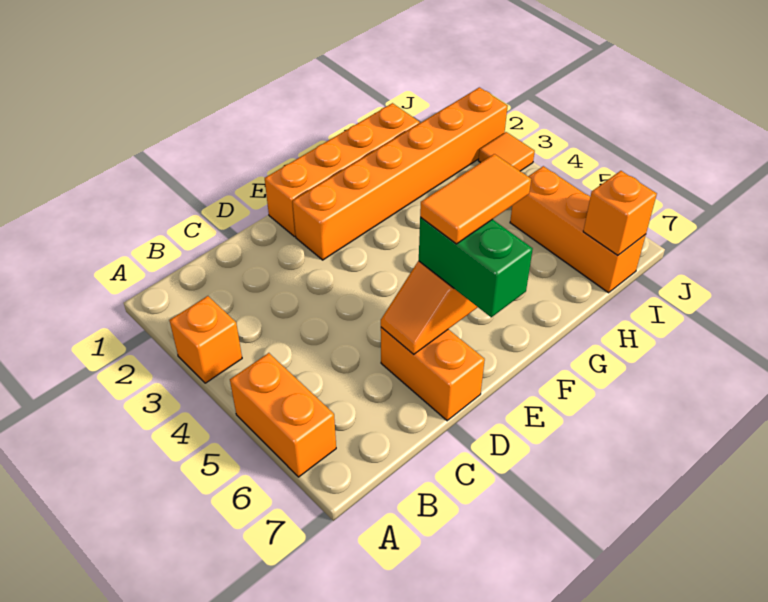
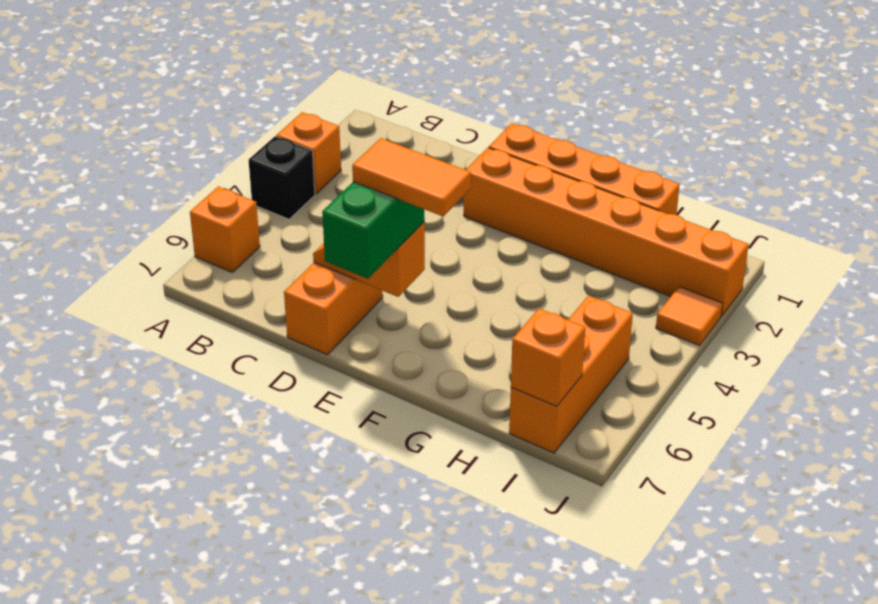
none -> black brick A4 level 1
orange brick A5:A6 level 1 -> orange brick A6 level 1

